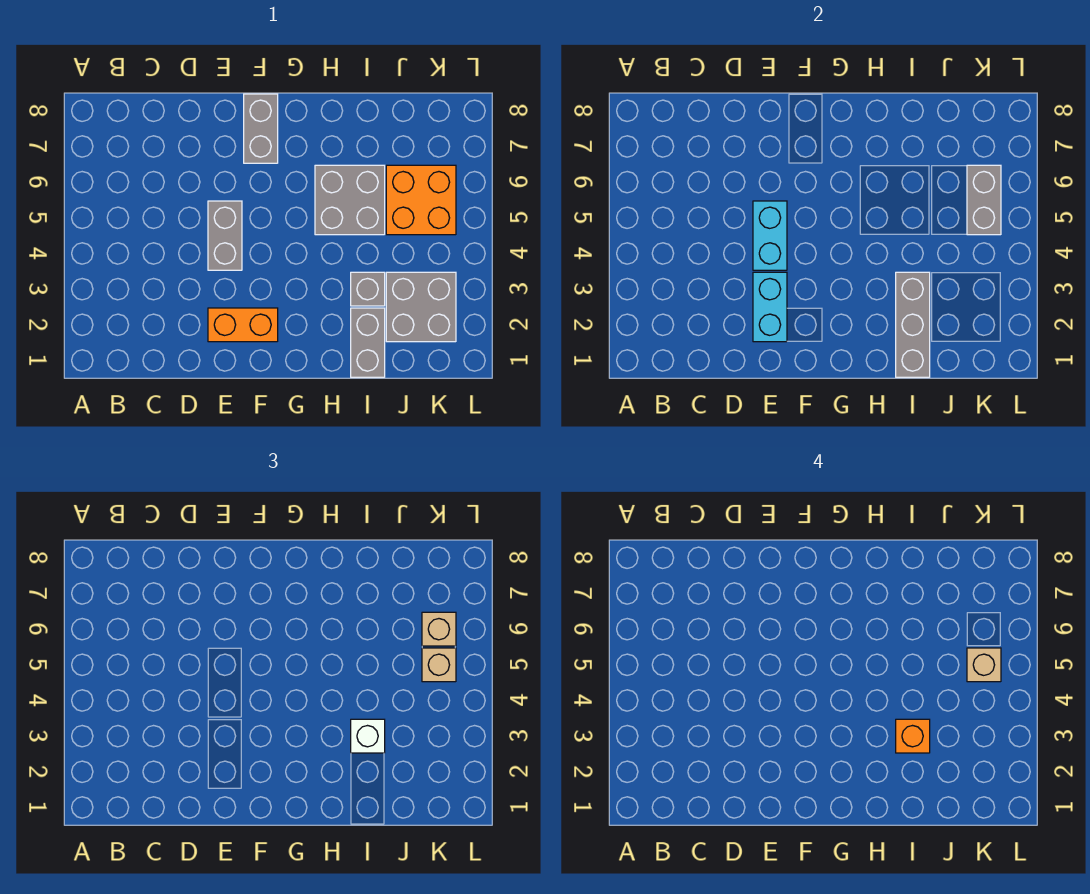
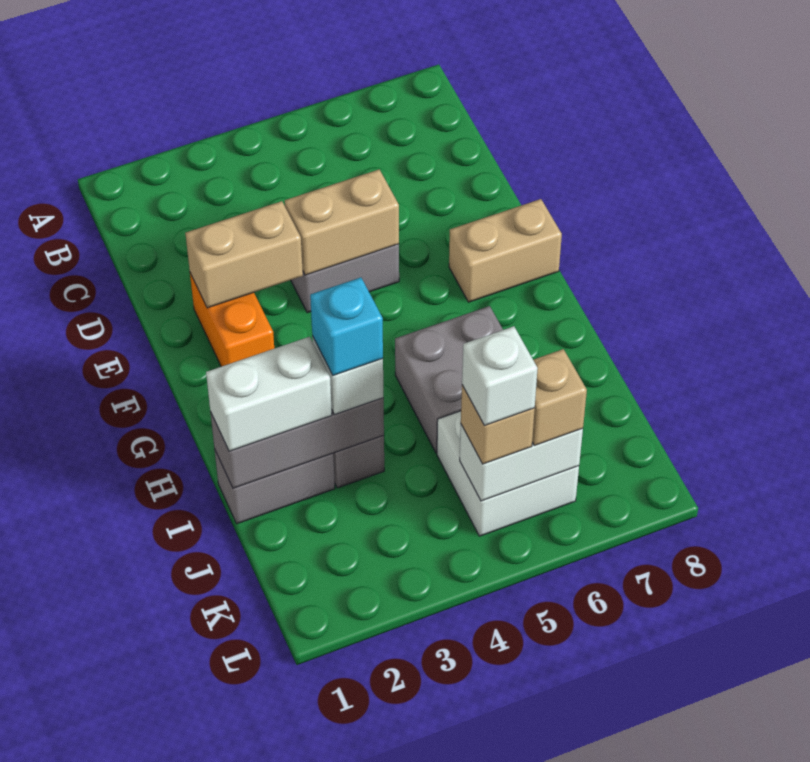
cyan brick E2:E3 level 2 -> tan brick E2:E3 level 2
cyan brick E4:E5 level 2 -> tan brick E4:E5 level 2
grey brick F7:F8 level 1 -> tan brick F7:F8 level 1
none -> white brick I1:I2 level 3
orange brick I3 level 4 -> cyan brick I3 level 4
grey brick J2:K3 level 1 -> none
orange brick J5:K6 level 1 -> white brick J5:K6 level 1
grey brick K5:K6 level 2 -> white brick K5:K6 level 2
tan brick K5 level 4 -> white brick K5 level 4

